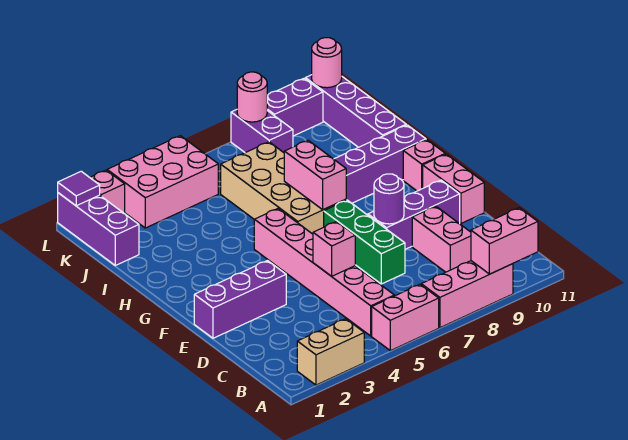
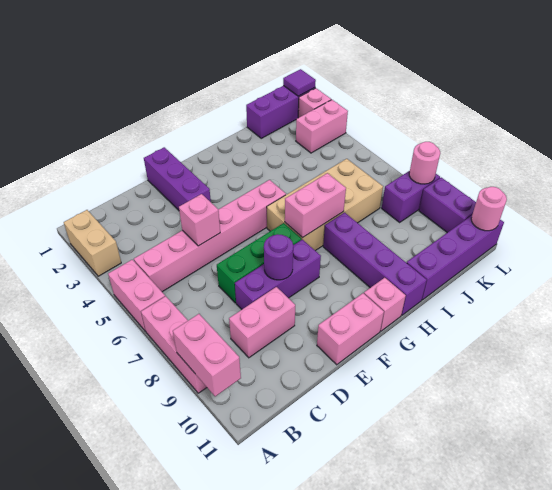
purple brick E8:E10 level 1 -> purple brick D8:F8 level 1
pink brick K3:L5 level 1 -> pink brick K3:L3 level 1

